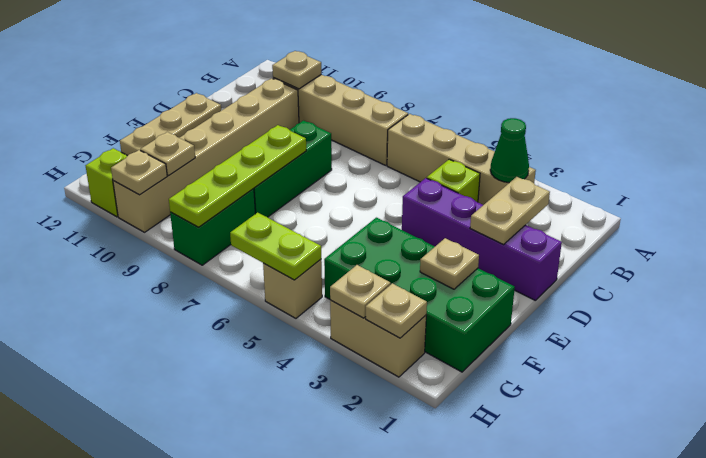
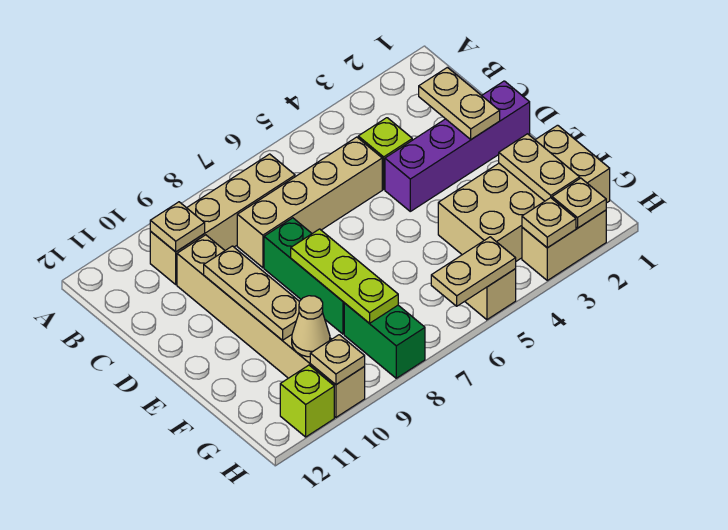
tan brick B3:B6 level 1 -> tan brick C5:C8 level 1
green cone B3 level 2 -> none
tan plate D12:F12 level 1 -> tan plate D10:F10 level 2
lime plate E8:H8 level 2 -> lime plate E8:G8 level 2
green brick F1:G4 level 1 -> tan brick F1:G4 level 1
tan plate F2 level 2 -> tan plate F2:G2 level 2
tan plate G10 level 2 -> tan cone G10 level 2
lime plate H5:H6 level 2 -> tan plate H5:H6 level 2

